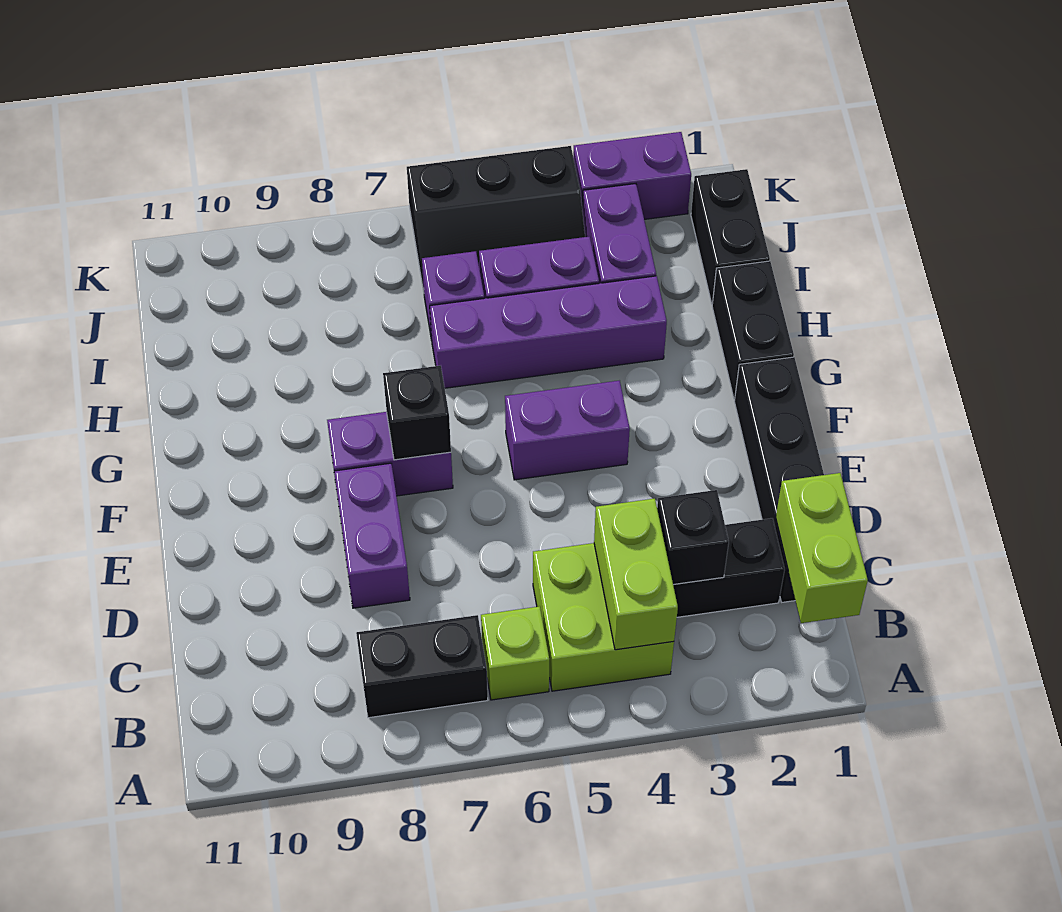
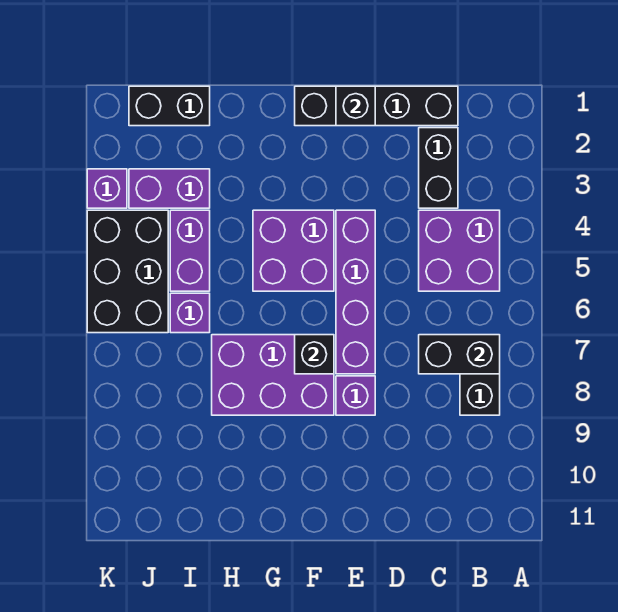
lime brick B1:C1 level 2 -> none
lime brick B4:C5 level 1 -> purple brick B4:C5 level 1
lime brick B4:C4 level 2 -> none
lime brick B6 level 1 -> none
black brick C3 level 2 -> black brick E1 level 2
purple brick D8:E8 level 1 -> purple brick E8 level 1
purple brick F4:F5 level 1 -> purple brick F4:G5 level 1
purple brick F7:F8 level 1 -> purple brick F7:H8 level 1
black brick G1:H1 level 1 -> black brick B7:C7 level 2
purple brick H3:H6 level 1 -> purple brick E4:E7 level 1
black slope J4:K6 level 1 top K -> black brick J4:K6 level 1
purple brick K2:K3 level 1 -> purple brick K3 level 1

